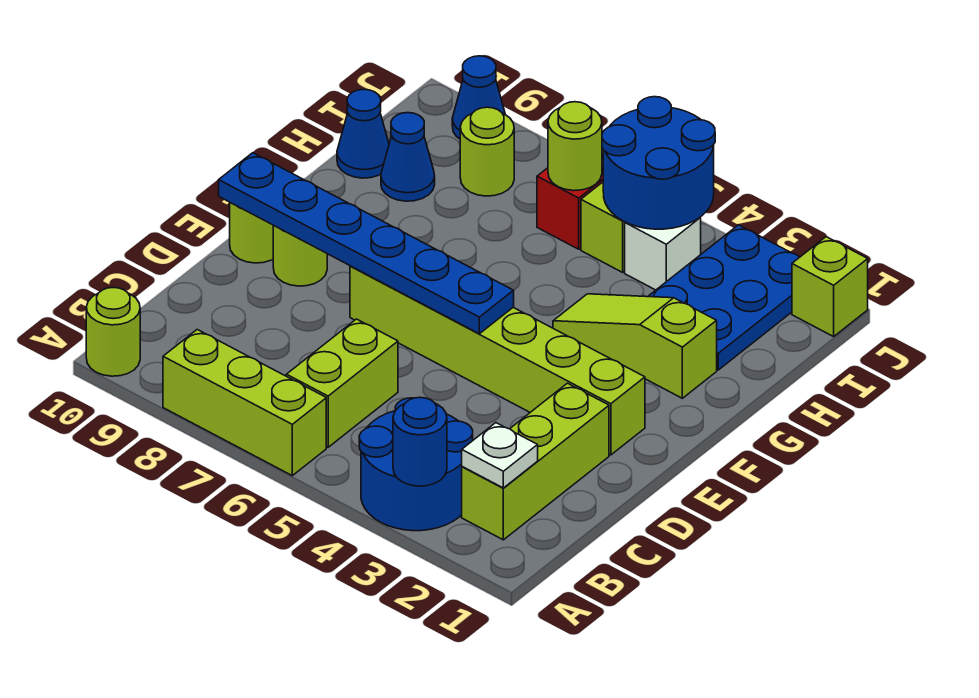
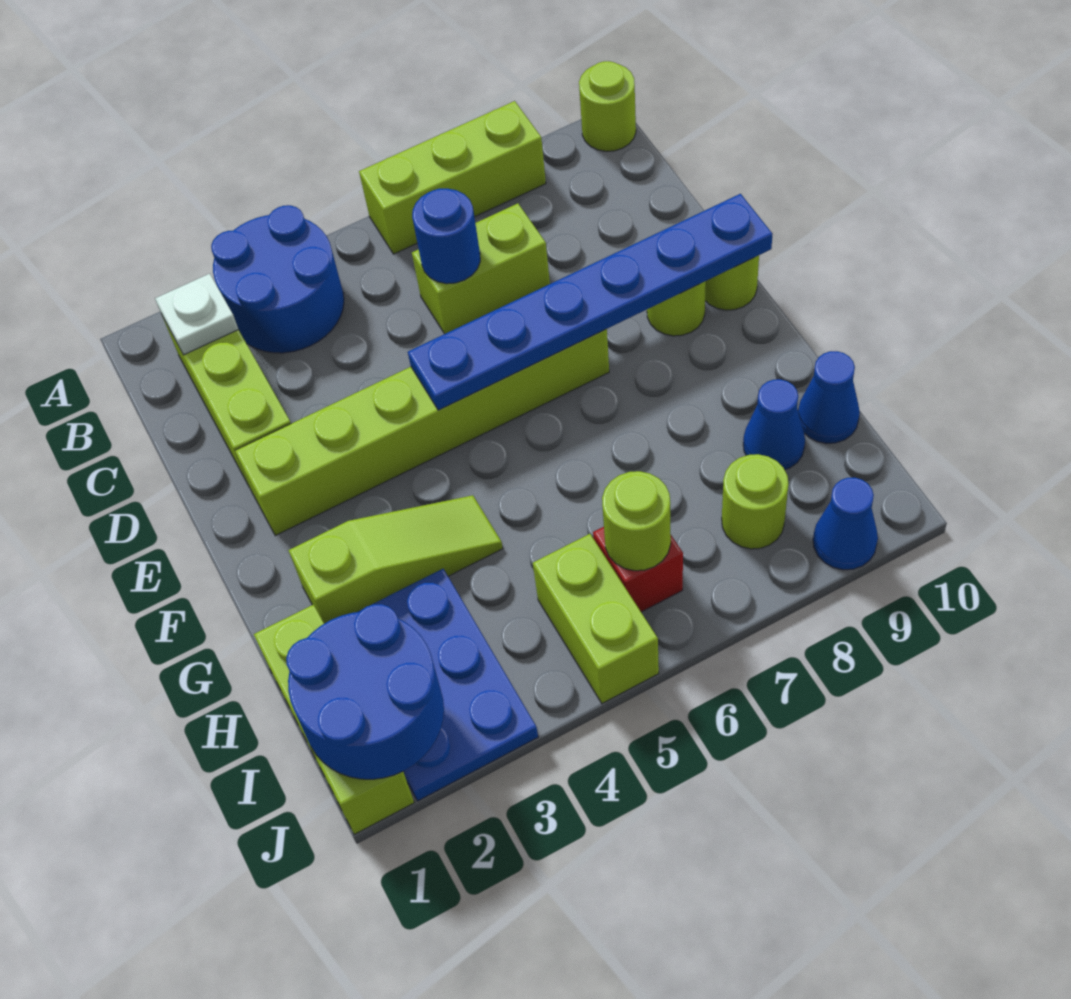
blue round brick A3 level 2 -> blue round brick C6 level 2
lime brick B6:C6 level 1 -> lime brick C6:C7 level 1
white brick I4 level 1 -> none
blue round brick I4:J5 level 2 -> blue round brick I1:J2 level 2
lime brick J1 level 1 -> lime brick H1:J1 level 1

